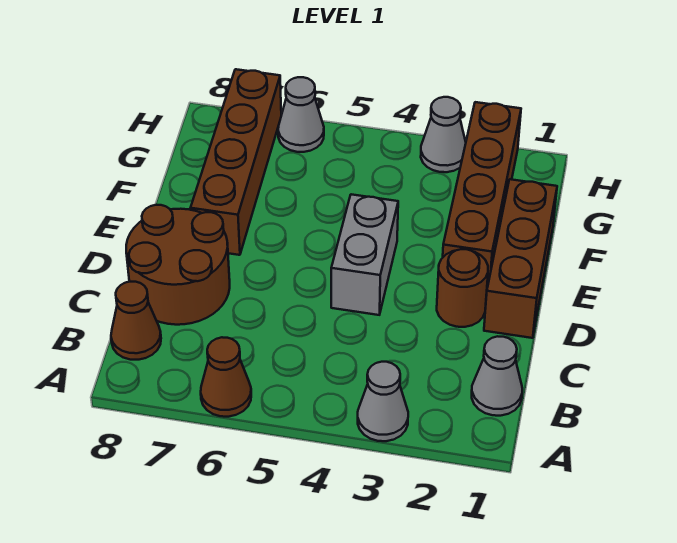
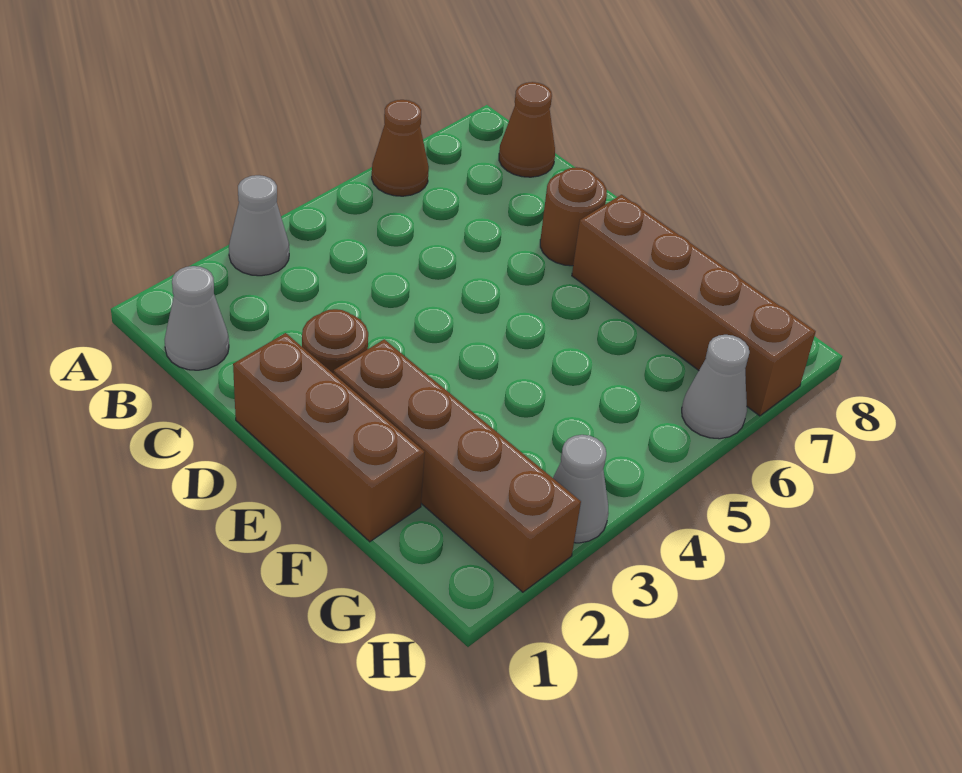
brown round brick C7:D8 level 1 -> brown round brick D7 level 1
grey brick D4:E4 level 1 -> none

